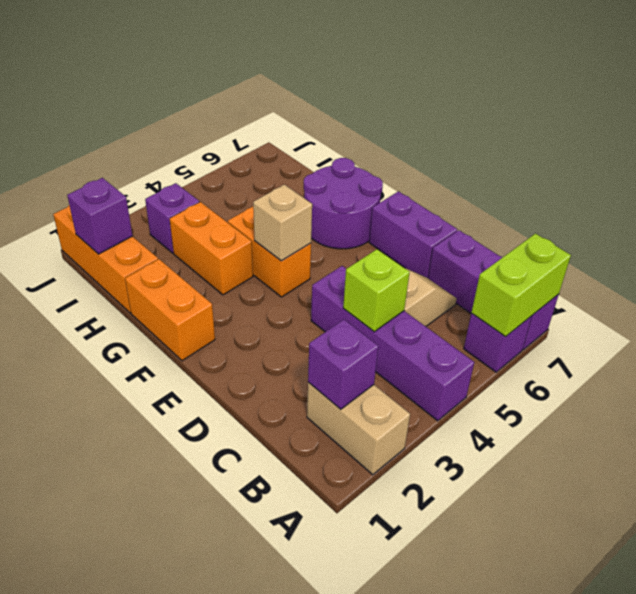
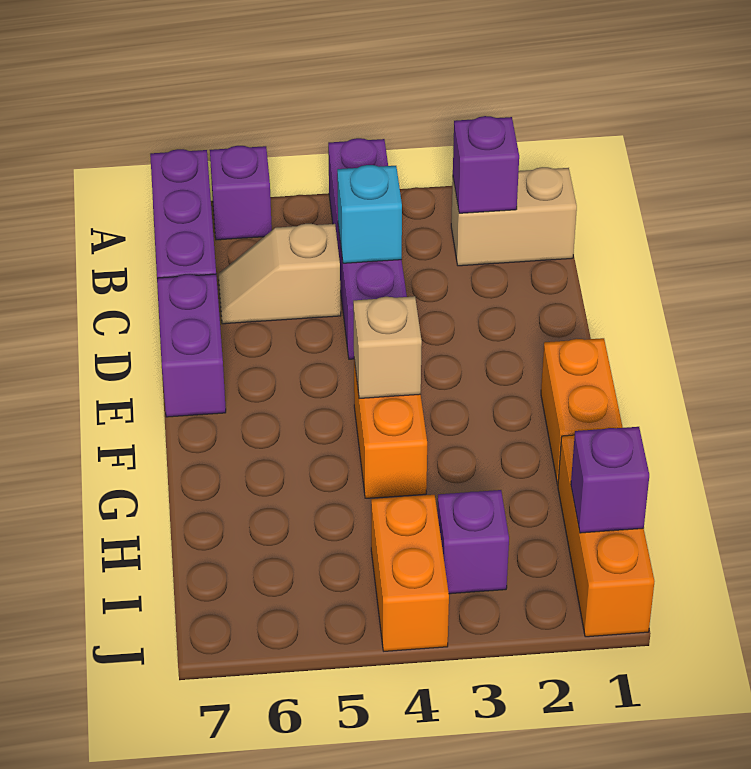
tan brick A2:B2 level 1 -> tan brick B1:B2 level 1
lime brick A6:A7 level 2 -> none
lime brick C4 level 2 -> cyan brick C4 level 2
purple round brick F6:G7 level 1 -> none
orange brick G3:H3 level 1 -> orange brick I4:J4 level 1

